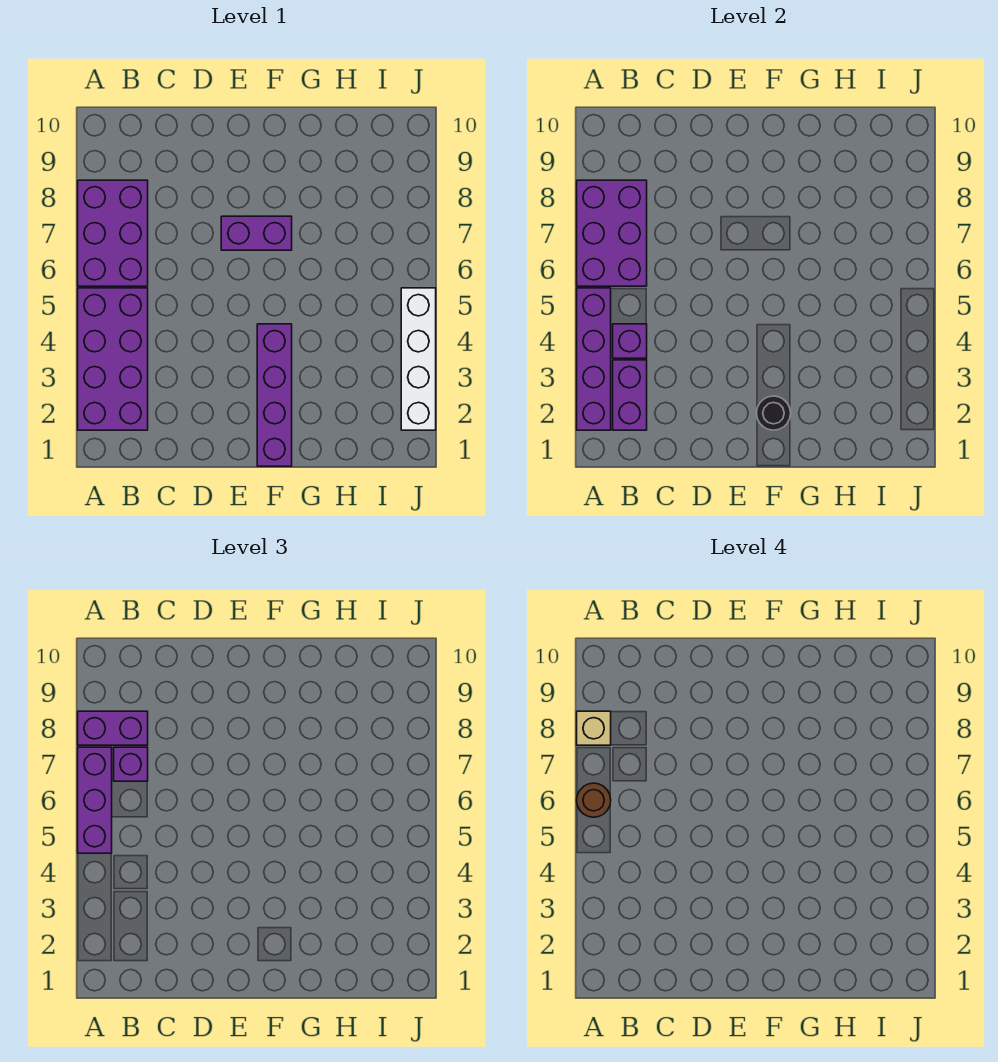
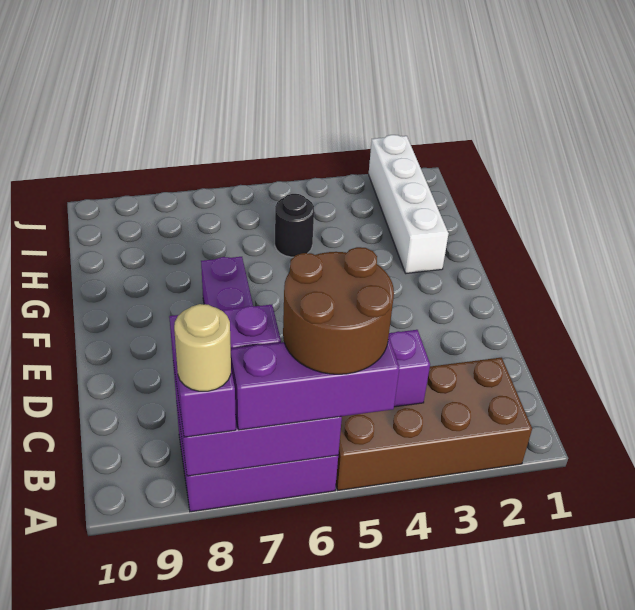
purple brick A2:B5 level 1 -> brown brick A2:B5 level 1
purple brick A2:A5 level 2 -> none
brown round brick A6 level 4 -> brown round brick A5:B6 level 4
tan brick A8 level 4 -> tan round brick A8 level 4
purple brick B2:B3 level 2 -> none
purple brick F1:F4 level 1 -> none
black round brick F2 level 2 -> black round brick H5 level 1
white brick J2:J5 level 1 -> white brick G2:J2 level 1

